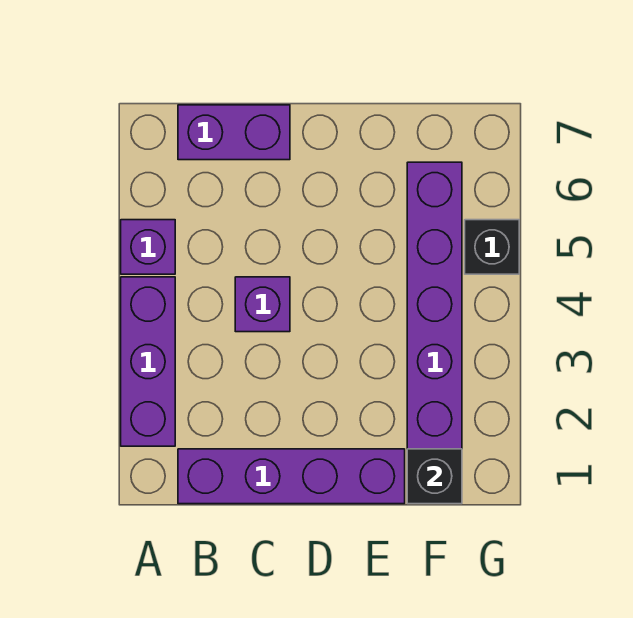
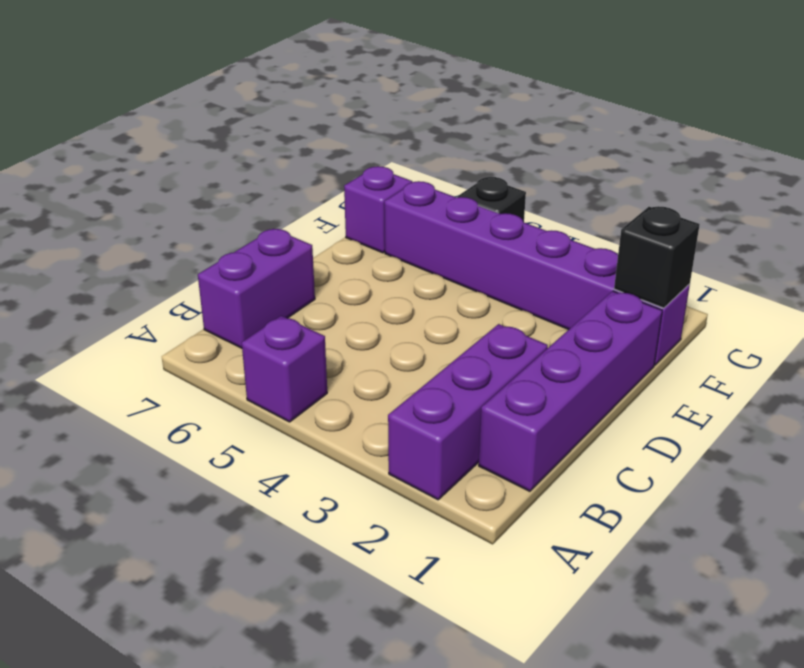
purple brick A2:A4 level 1 -> purple brick A2:C2 level 1
purple brick C4 level 1 -> purple brick F7 level 1

